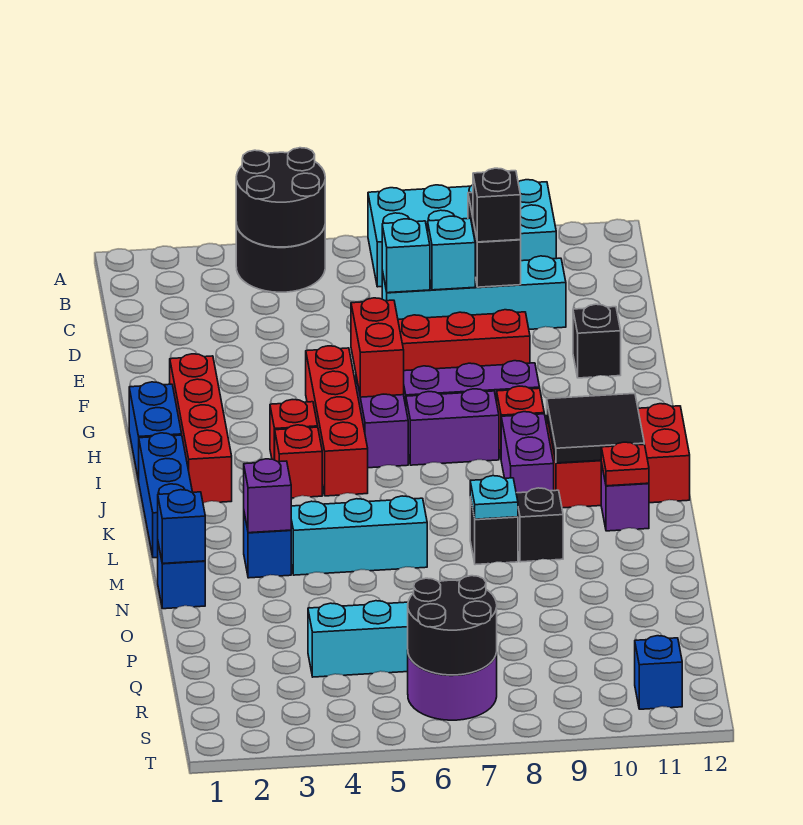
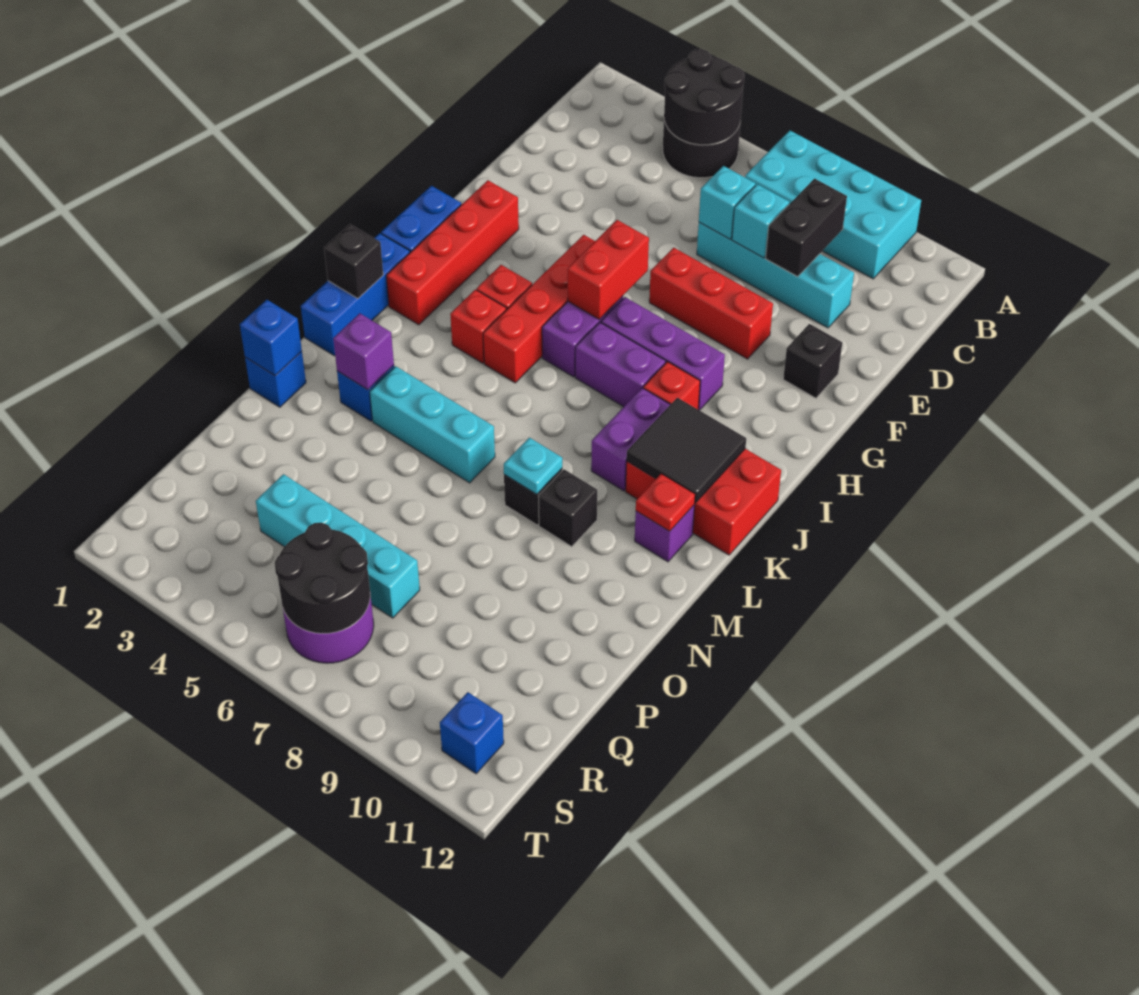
black brick D9 level 3 -> black brick K1 level 2

